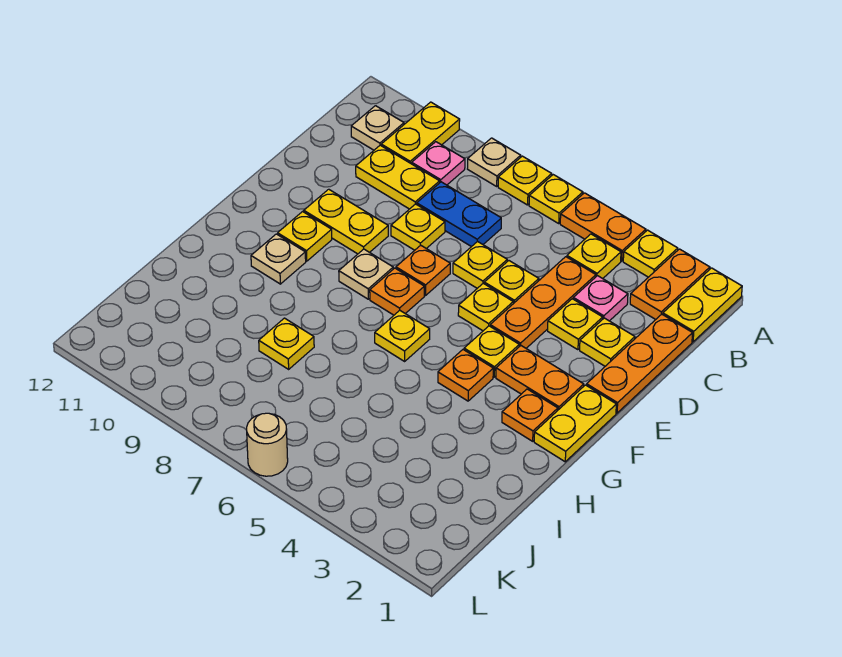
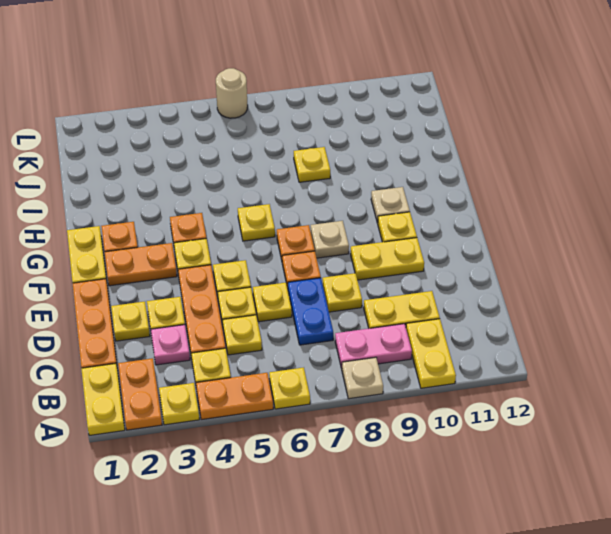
yellow plate A7 level 1 -> yellow plate C5 level 1
pink plate B9 level 1 -> pink plate B8:B9 level 1
tan plate B11 level 1 -> none
blue plate C7:C8 level 1 -> blue plate C7:D7 level 1

